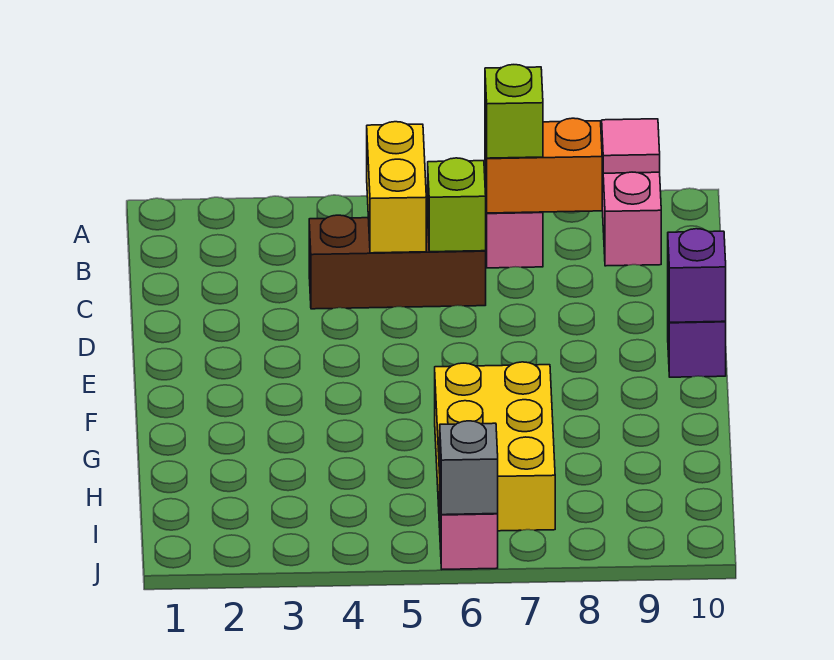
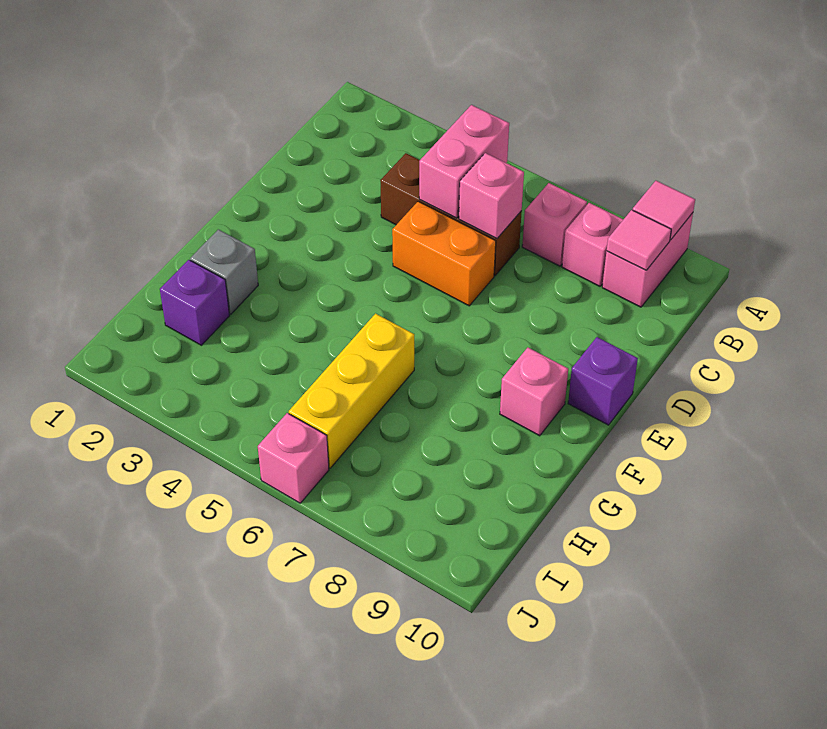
yellow brick B5:C5 level 2 -> pink brick B5:C5 level 2
orange brick B7:B8 level 2 -> orange brick D5:D6 level 1
lime brick B7 level 3 -> none
none -> pink brick B8 level 1
none -> pink tile B9 level 2
lime brick C6 level 2 -> pink brick C6 level 2
purple brick E10 level 2 -> purple brick H2 level 1
none -> pink brick F9 level 1
yellow brick G6:I7 level 1 -> yellow brick G6:I6 level 1
grey brick J6 level 2 -> grey brick G2 level 1

